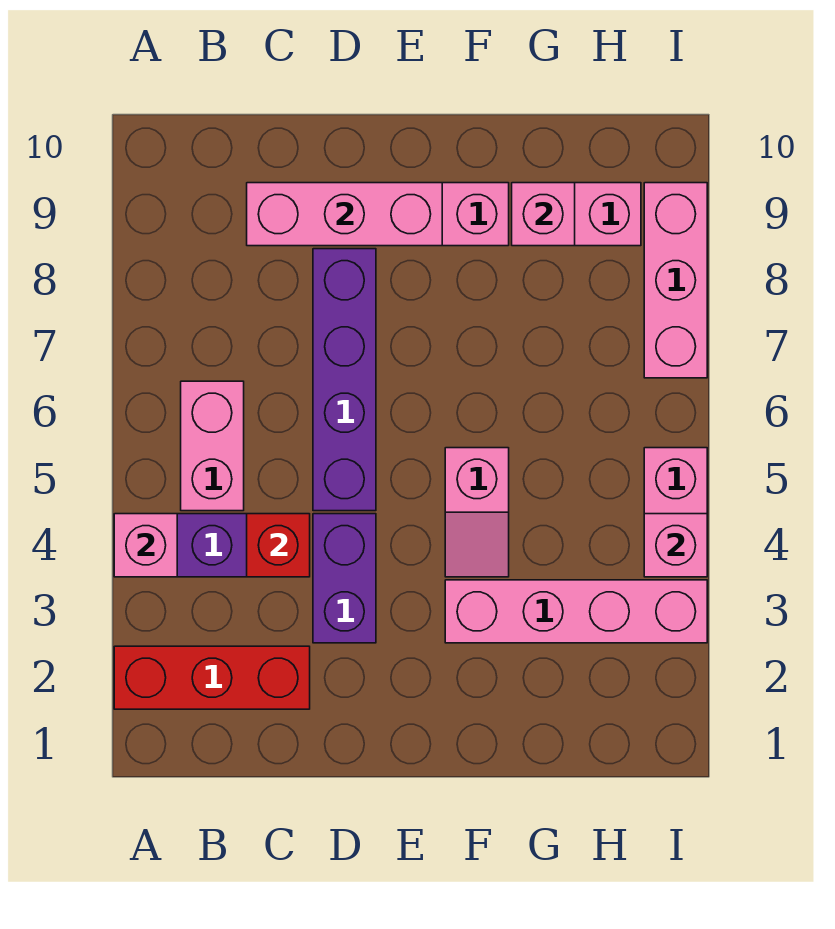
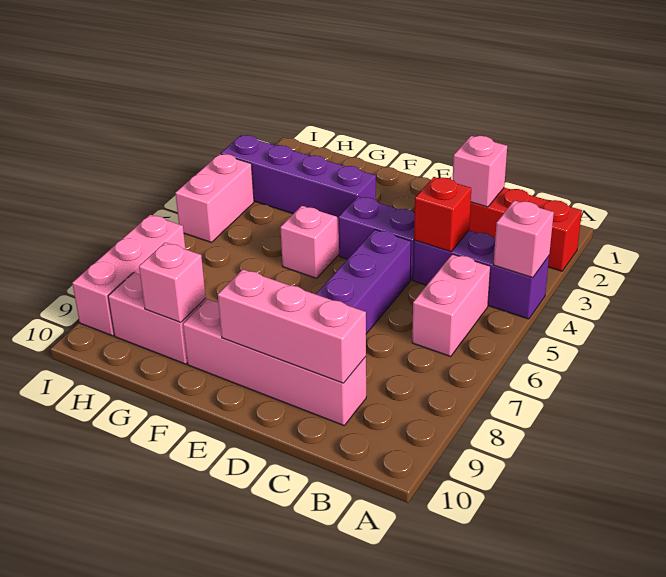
purple brick D3:D4 level 1 -> purple brick D4:E4 level 1
pink brick F3:I3 level 1 -> purple brick F3:I3 level 1
pink brick I4 level 2 -> pink brick C2 level 2

